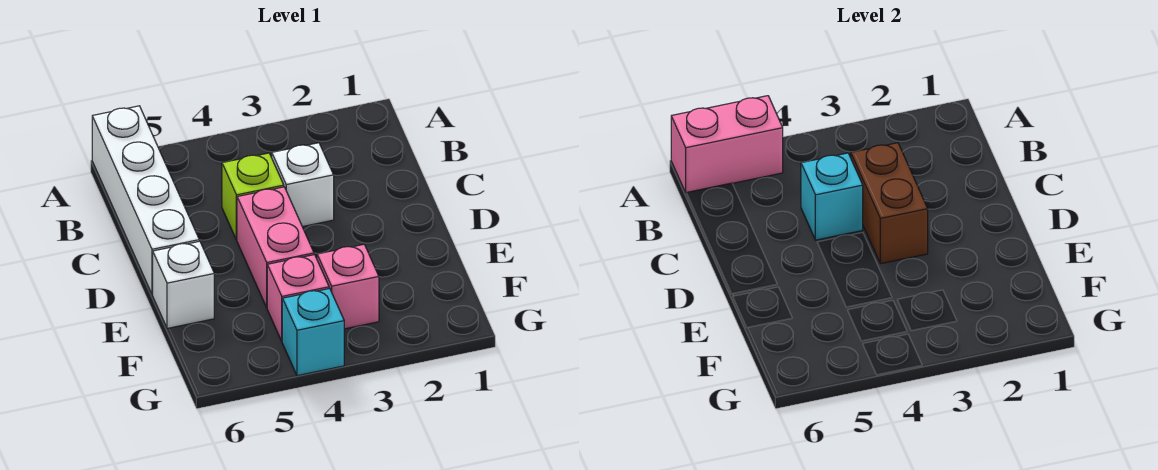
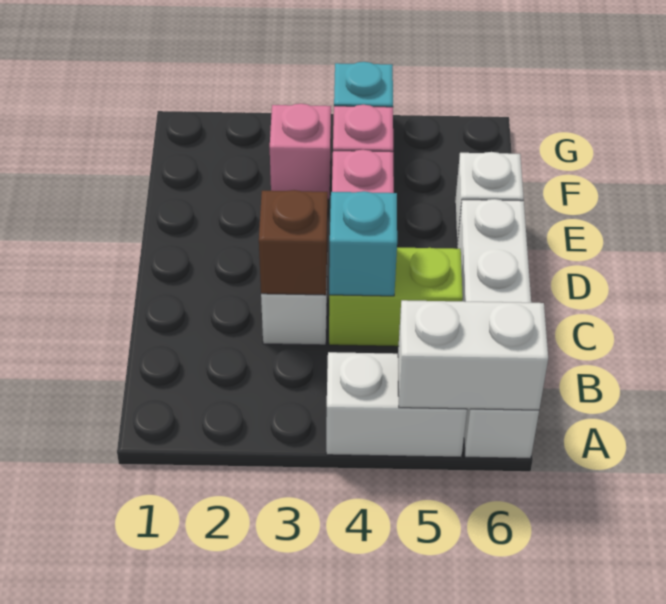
none -> white brick A4:A5 level 1
pink brick A5:A6 level 2 -> white brick A5:A6 level 2
brown brick C3:D3 level 2 -> brown brick C3 level 2
lime brick C4 level 1 -> lime brick C4:C5 level 1

